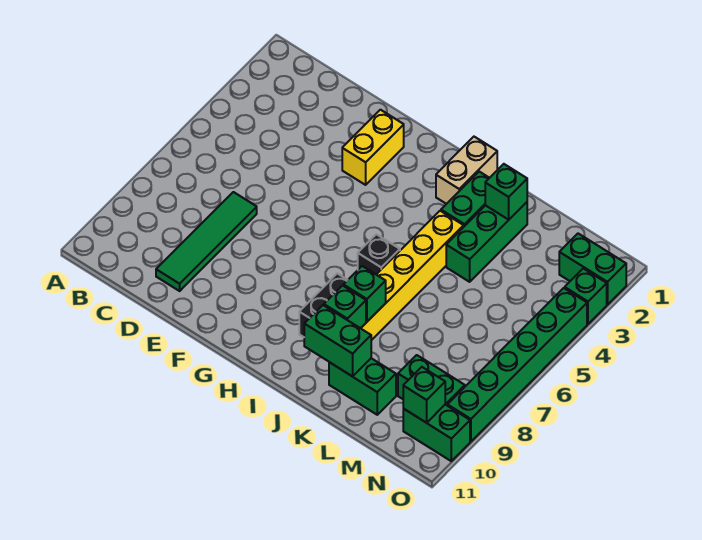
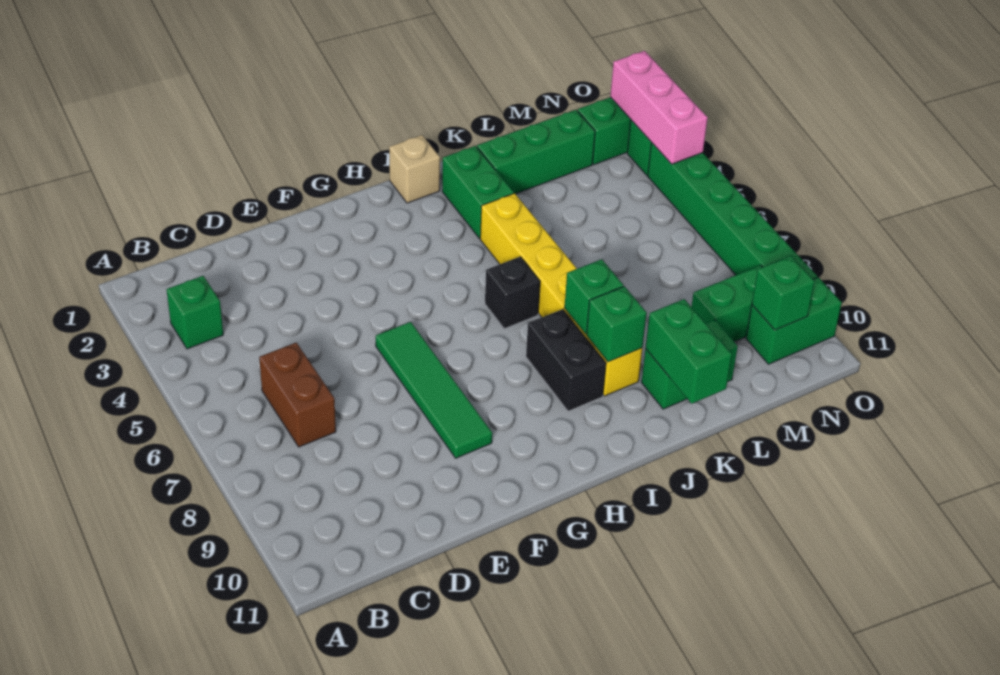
none -> brown brick C6:C7 level 1
green tile D7:D10 level 1 -> green tile F6:F9 level 1
yellow brick F2:F3 level 1 -> none
tan brick I1:I2 level 1 -> tan brick I1 level 1
green brick J10:K10 level 2 -> green brick K10:K11 level 2
green brick K2:K4 level 1 -> green brick K2:M2 level 1
green brick K2 level 2 -> green brick B3 level 1
none -> pink brick O2:O4 level 2

